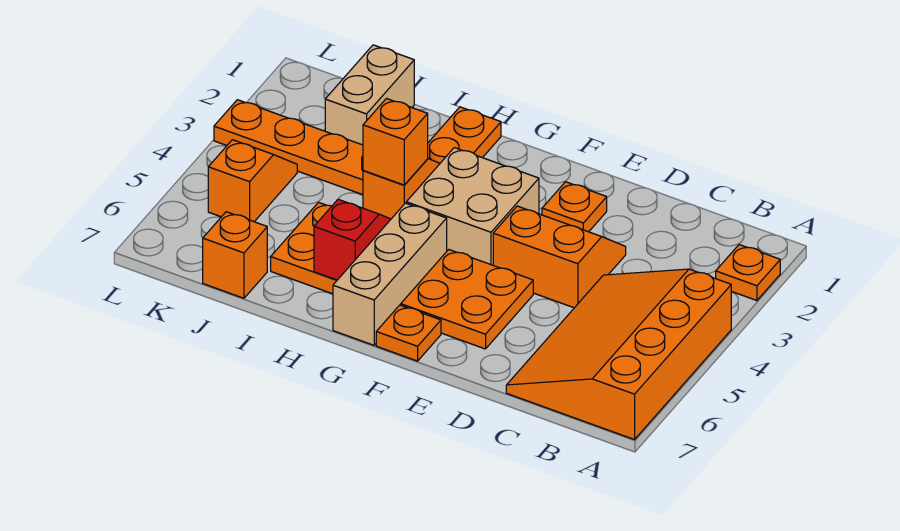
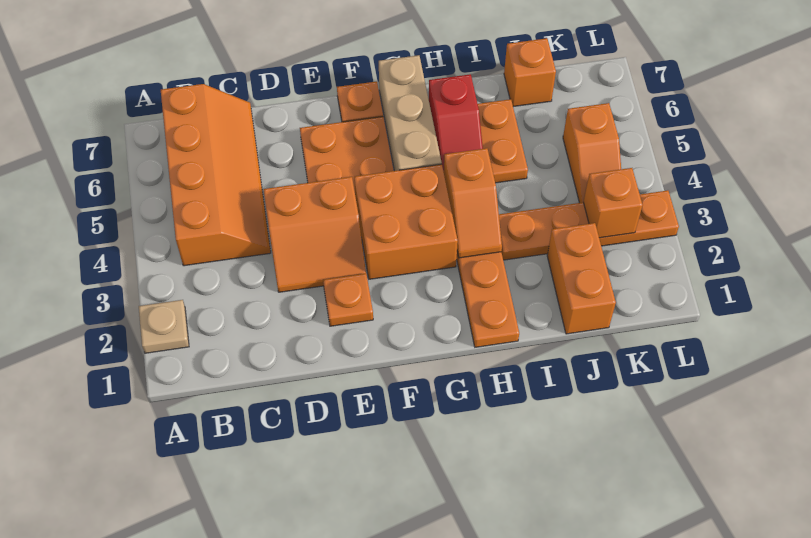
orange plate A2 level 1 -> tan plate A2 level 1
orange slope A4:C7 level 1 top A -> orange slope B4:C7 level 1 top B
tan brick F3:G4 level 1 -> orange brick F3:G4 level 1
orange brick H4 level 3 -> orange brick K3 level 2
tan brick J1:J2 level 1 -> orange brick J1:J2 level 1

